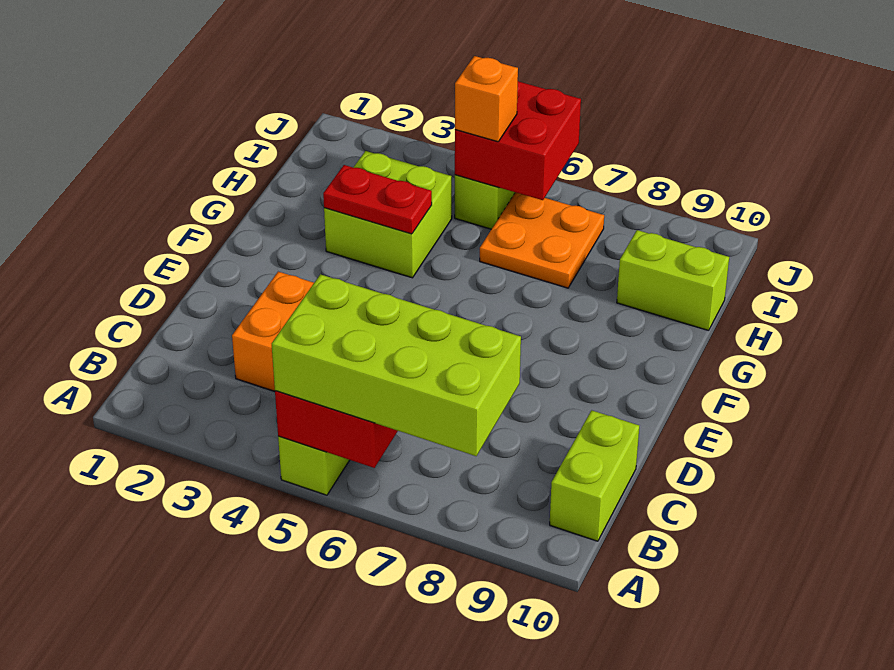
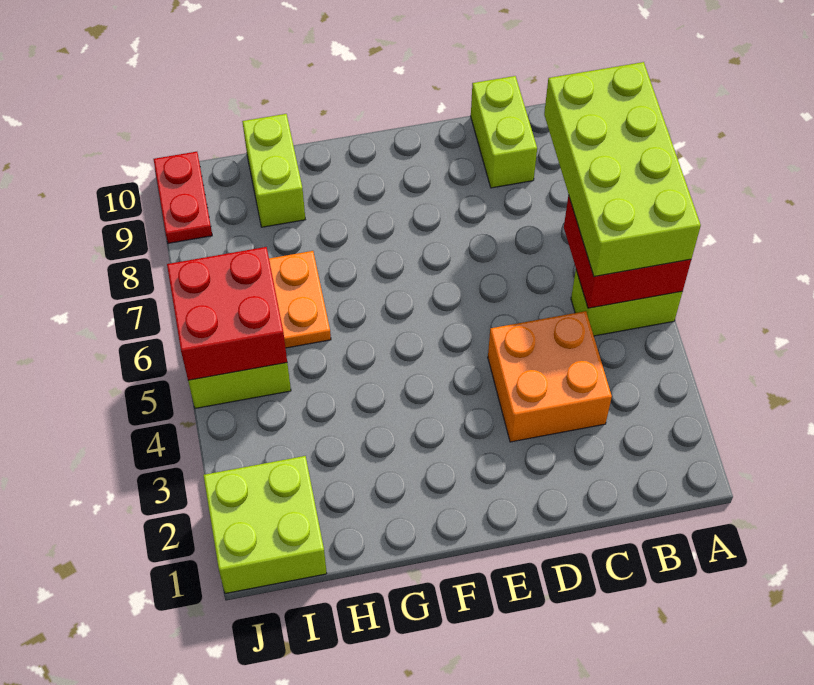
lime brick B10:C10 level 1 -> lime brick C9:C10 level 1
lime brick G3:H4 level 1 -> lime brick I1:J2 level 1
red plate G3:G4 level 2 -> red plate J9:J10 level 1
orange brick I5 level 3 -> none

